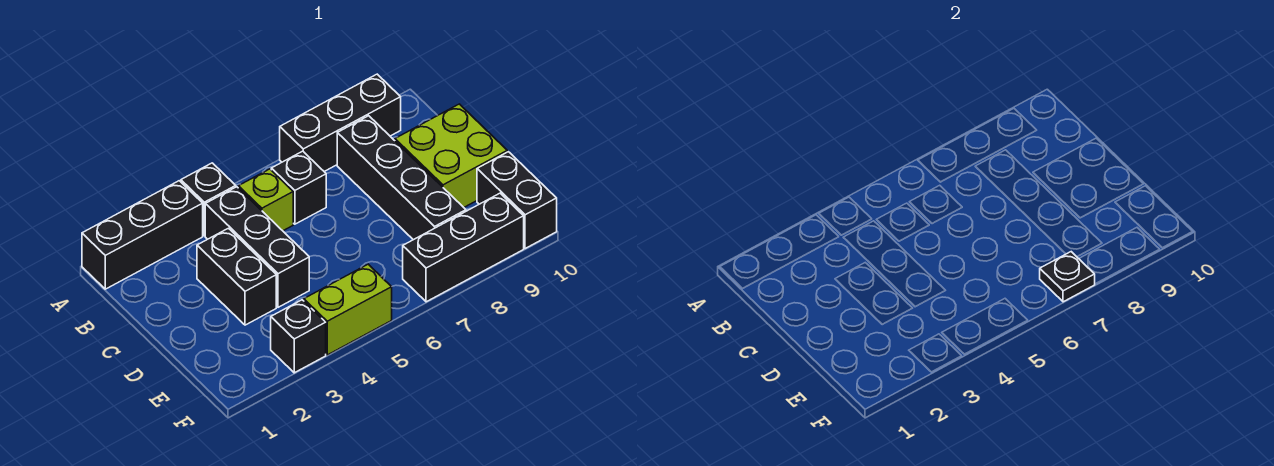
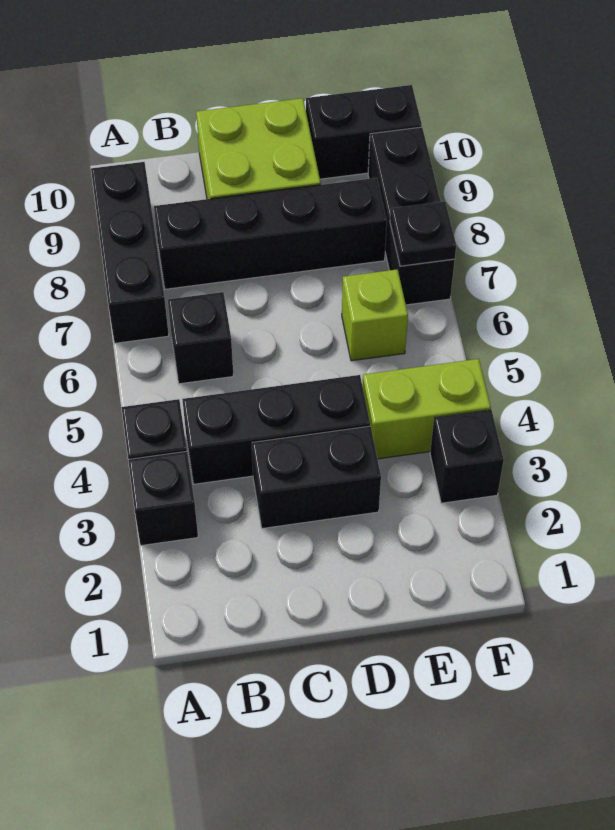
black brick A1:A3 level 1 -> black brick A3 level 1
lime brick B5 level 1 -> lime brick E6 level 1
lime brick F4:F5 level 1 -> lime brick E4:F4 level 1

